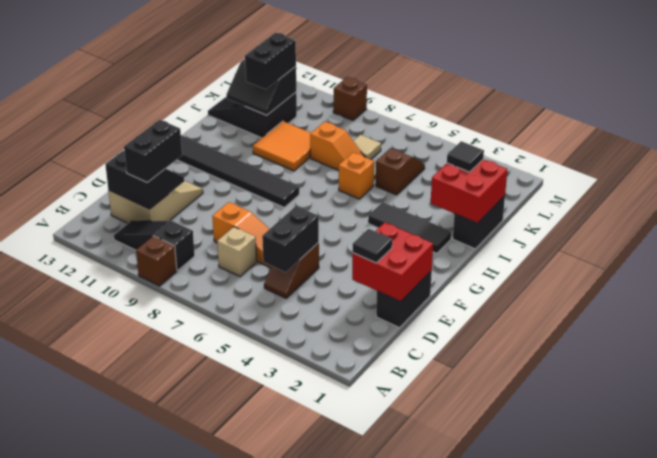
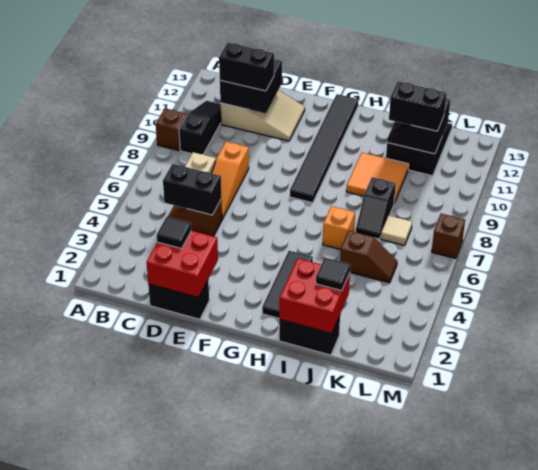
black slope C11:D12 level 2 top C -> black brick C11:D12 level 2
orange slope J7:J8 level 1 top 8 -> black slope J7:J8 level 1 top 8
brown brick M9 level 1 -> brown brick M7 level 1

